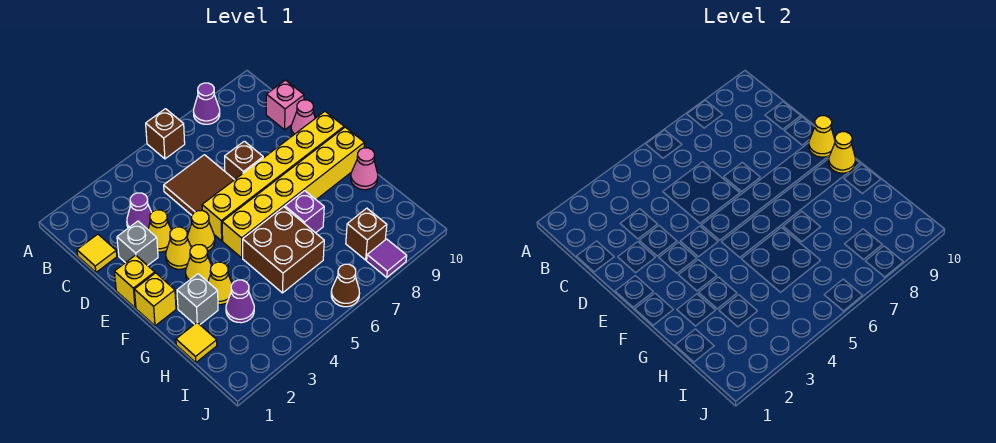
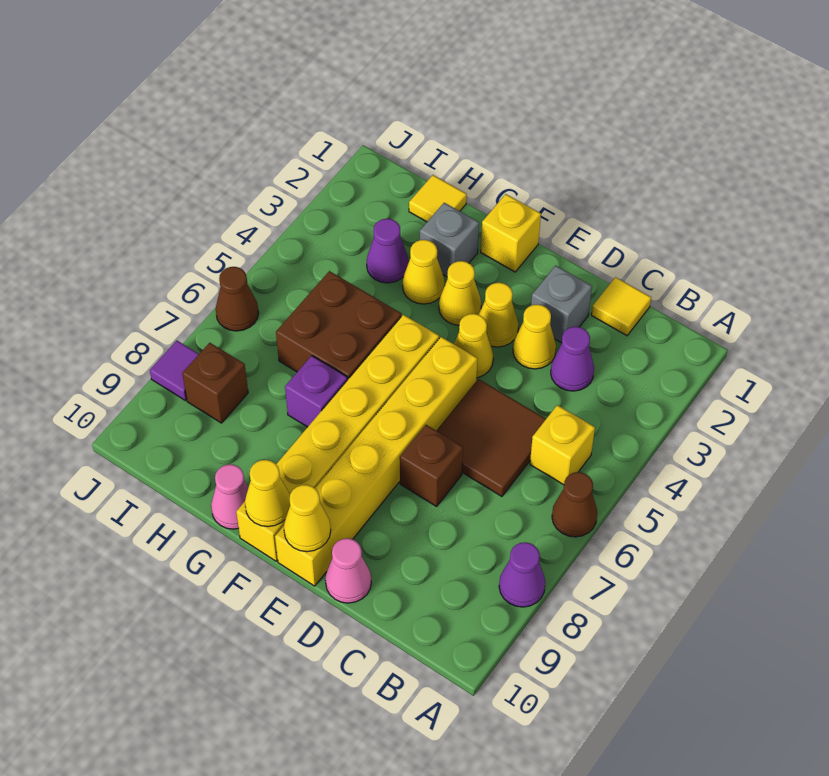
brown brick A6 level 1 -> brown cone A6 level 1
pink brick C10 level 1 -> none
yellow brick E1 level 1 -> yellow brick B5 level 1

